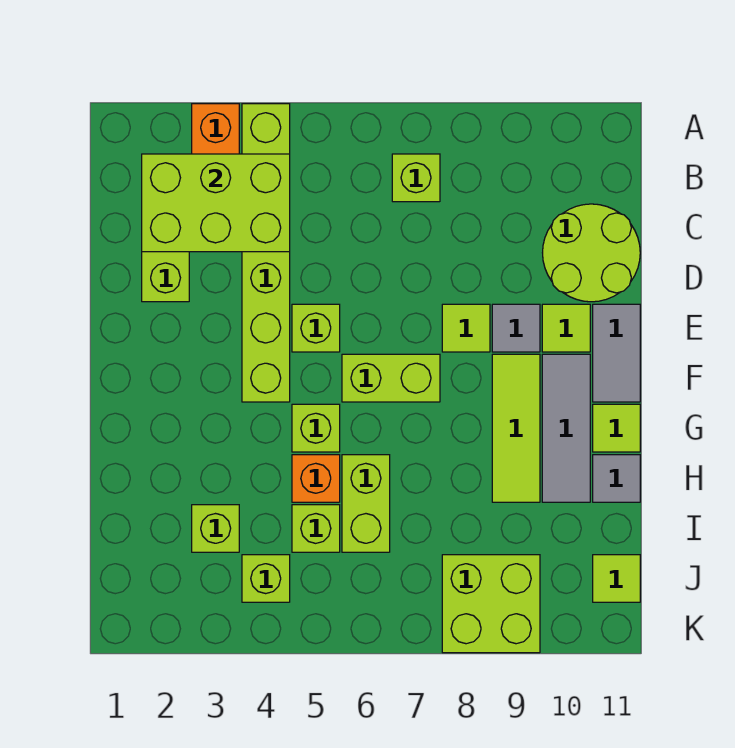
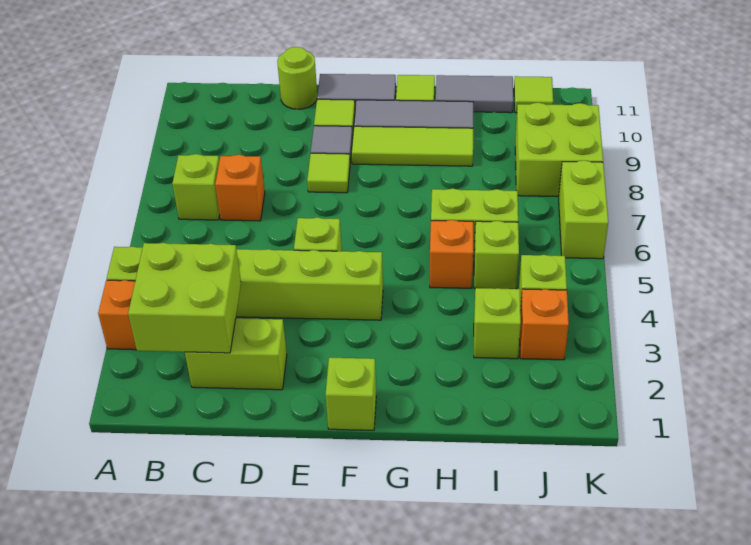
lime brick B2:C4 level 2 -> lime brick B2:C3 level 2
none -> orange brick C7 level 1
lime round brick C10:D11 level 1 -> lime round brick D11 level 1
lime brick F6:F7 level 1 -> lime brick K6:K7 level 1
lime brick G5 level 1 -> lime brick F1 level 1
grey tile H11 level 1 -> grey tile H11:I11 level 1
none -> orange brick J3 level 1

